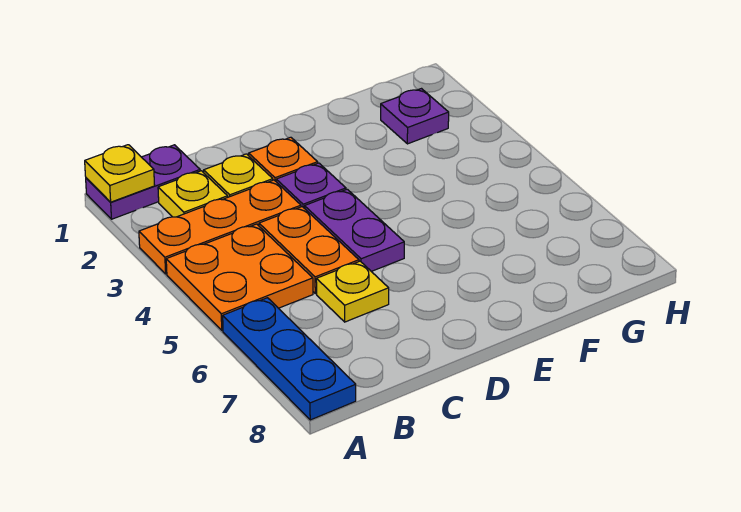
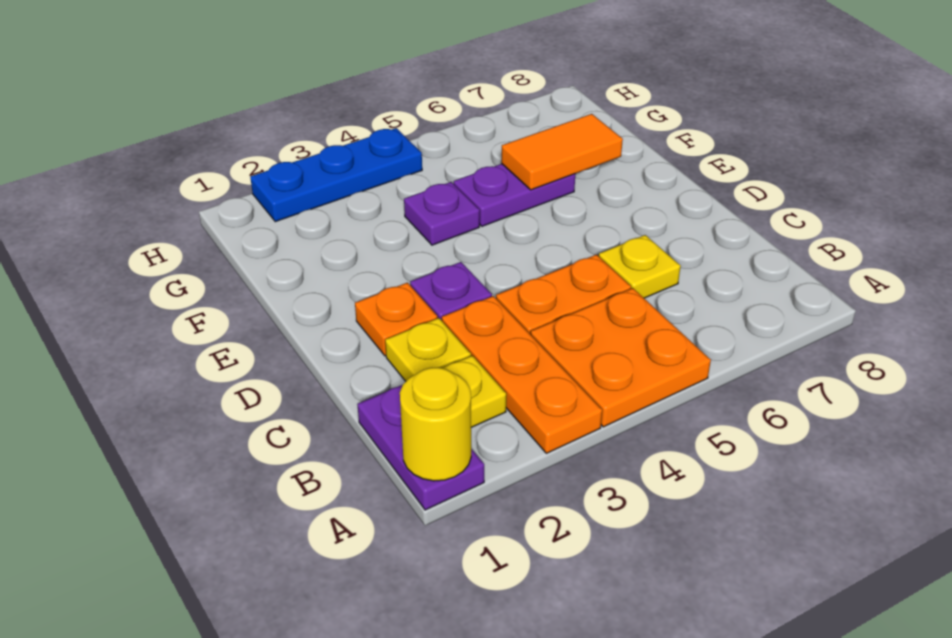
yellow plate A1 level 2 -> yellow round brick A1 level 2
blue plate A6:A8 level 1 -> blue plate H2:H4 level 1
purple plate D4:D5 level 1 -> purple plate F5:F6 level 1
none -> orange tile F6:F7 level 2
purple plate G2 level 1 -> purple plate F4 level 1

